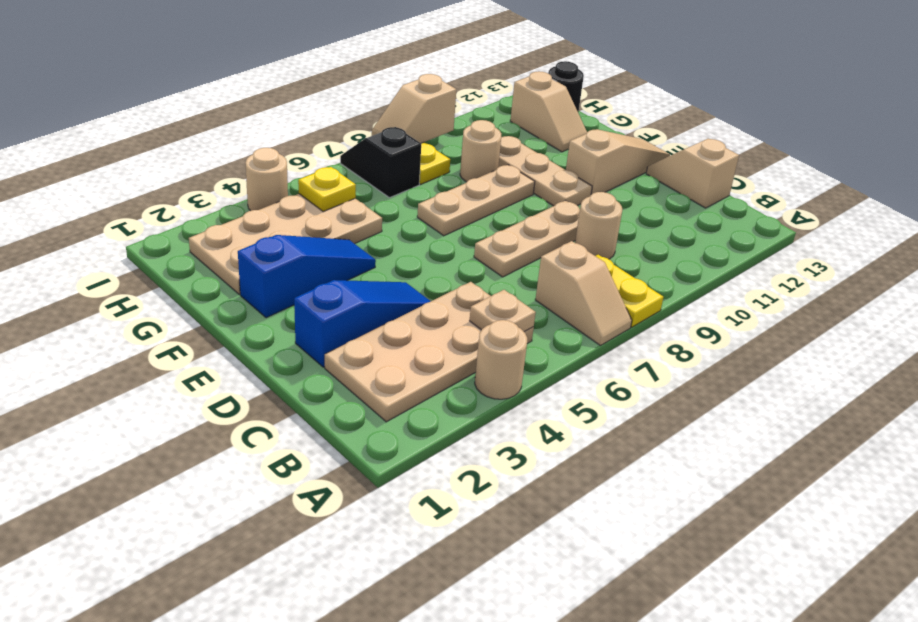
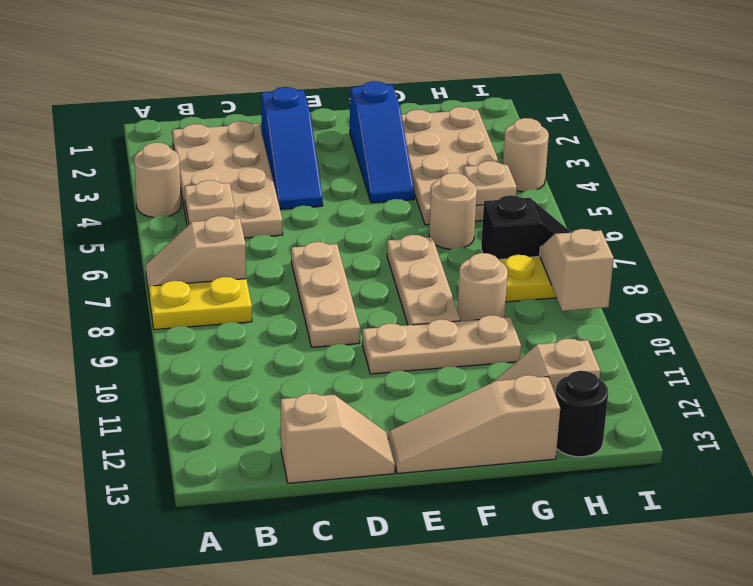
tan round brick C9 level 1 -> tan round brick G6 level 1
tan slope E11:E13 level 1 top 11 -> tan slope E13:G13 level 1 top G
yellow plate H5 level 2 -> tan plate H5 level 2

